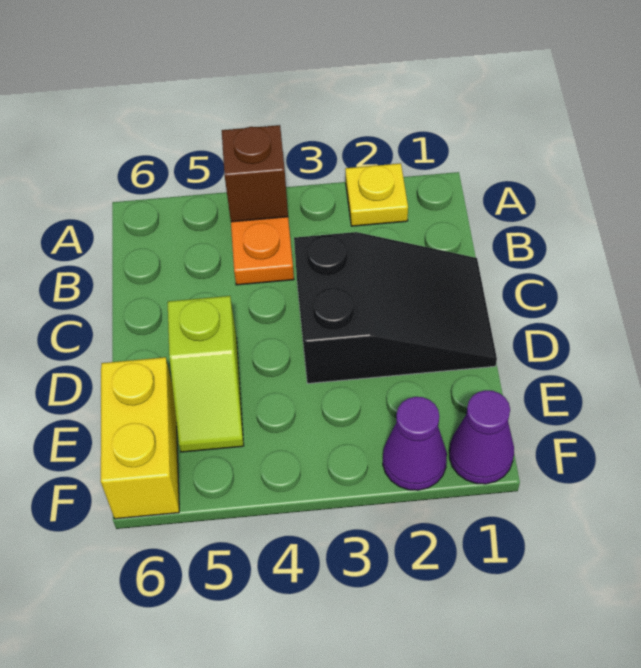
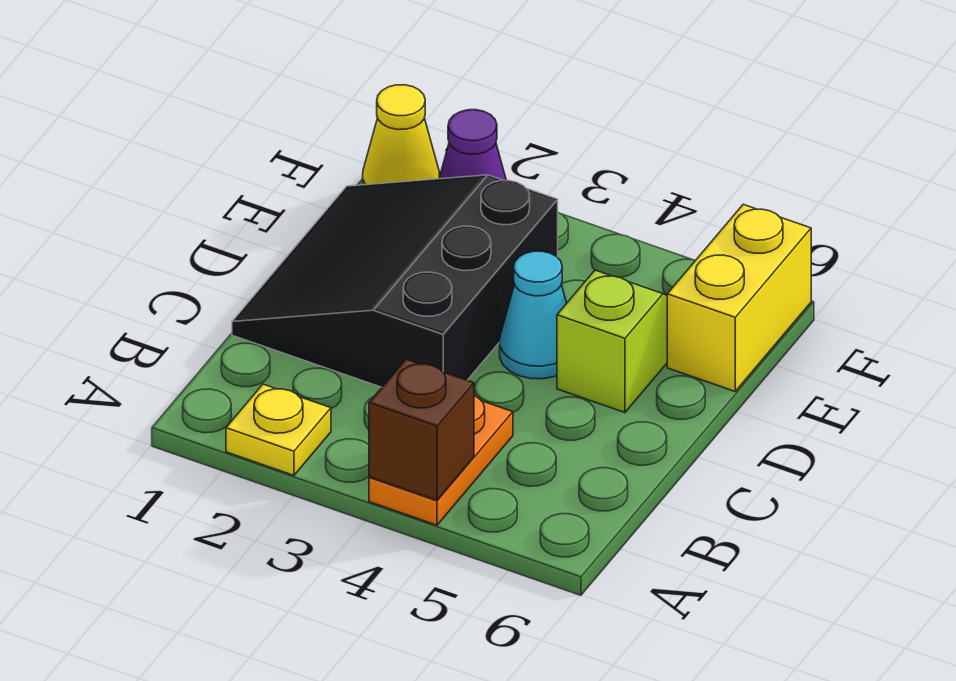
black slope C1:D3 level 1 top 3 -> black slope C1:E3 level 1 top 3
none -> cyan cone D4 level 1
purple cone F1 level 1 -> yellow cone F1 level 1

